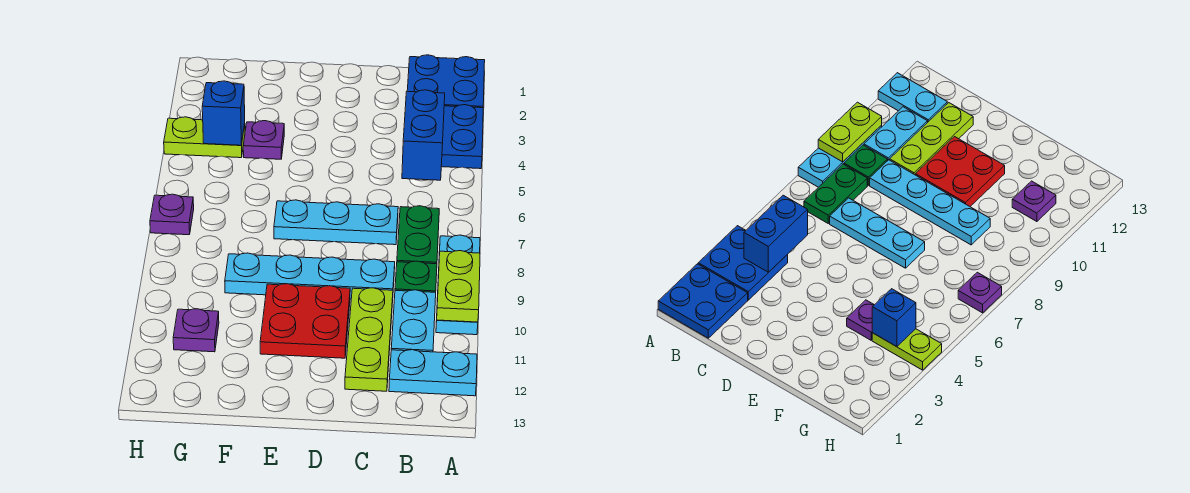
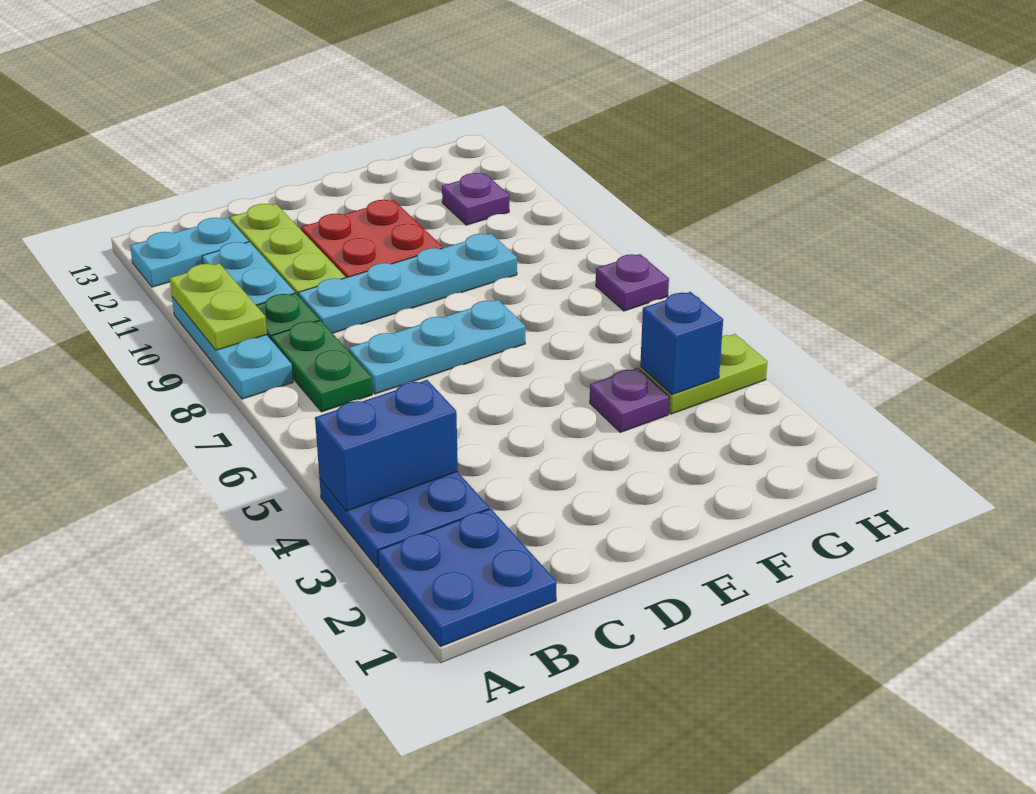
blue brick B4:B5 level 2 -> blue brick A4:B4 level 2

